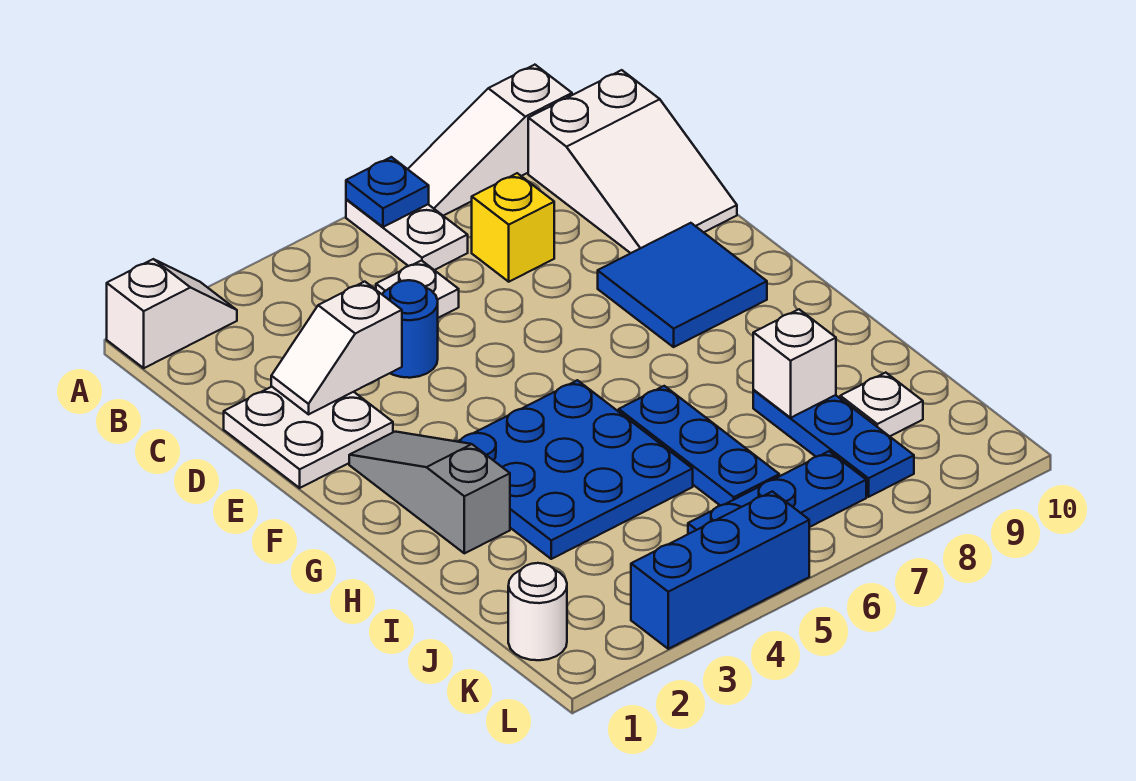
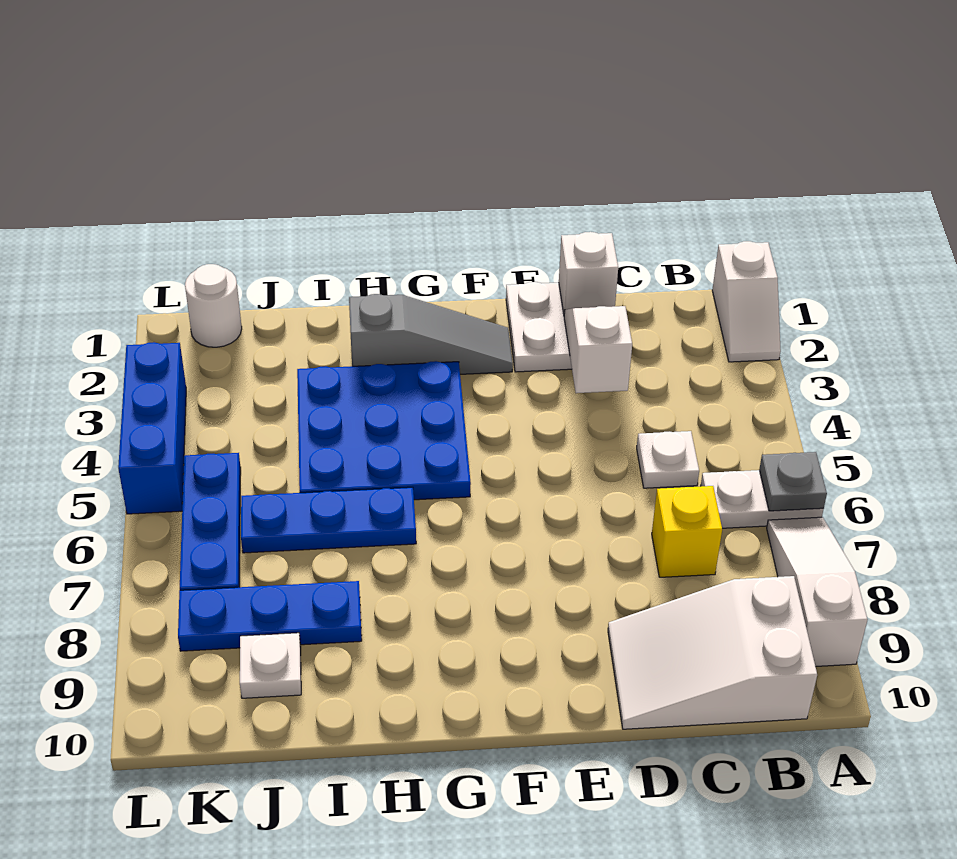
blue plate A6 level 2 -> grey plate A6 level 2
blue round brick D4 level 1 -> none
blue tile E8:F9 level 1 -> none
white brick I8 level 2 -> white brick D1 level 2

